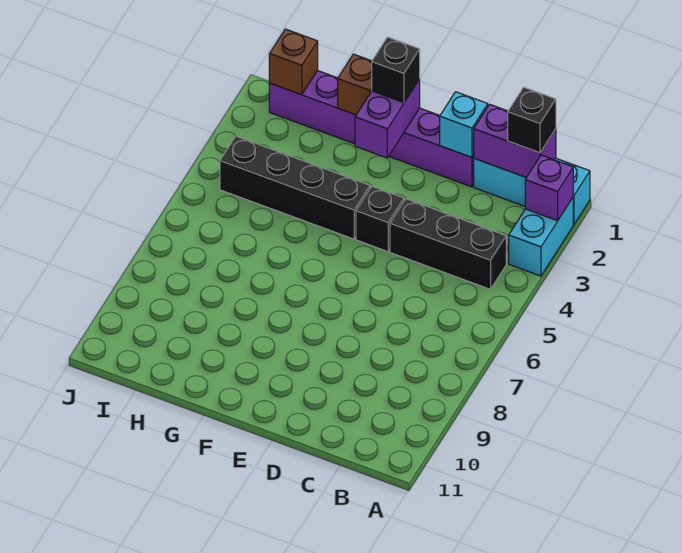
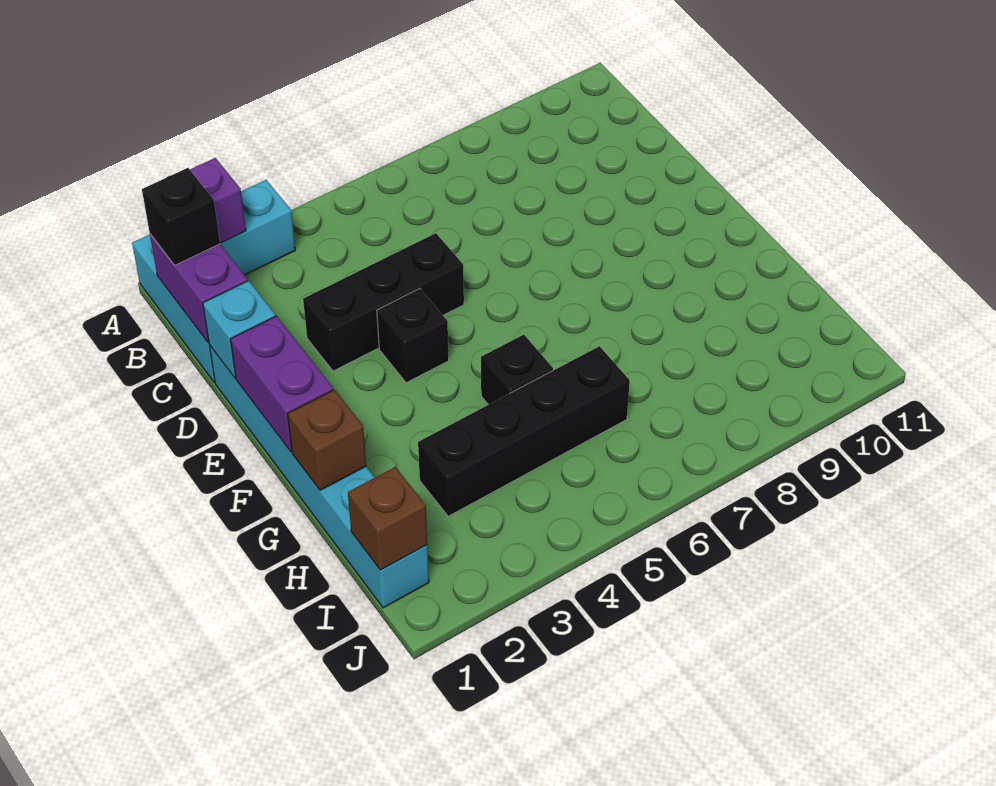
black brick B4:D4 level 1 -> black brick D3:D5 level 1
purple brick D1:I1 level 1 -> cyan brick D1:I1 level 1
purple brick F1:F2 level 2 -> purple brick E1:F1 level 2
black brick F1 level 3 -> black brick G5 level 1
black brick F4:I4 level 1 -> black brick H3:H6 level 1

